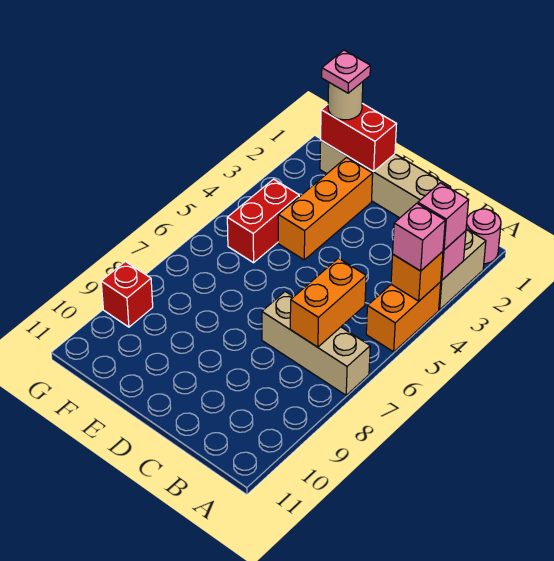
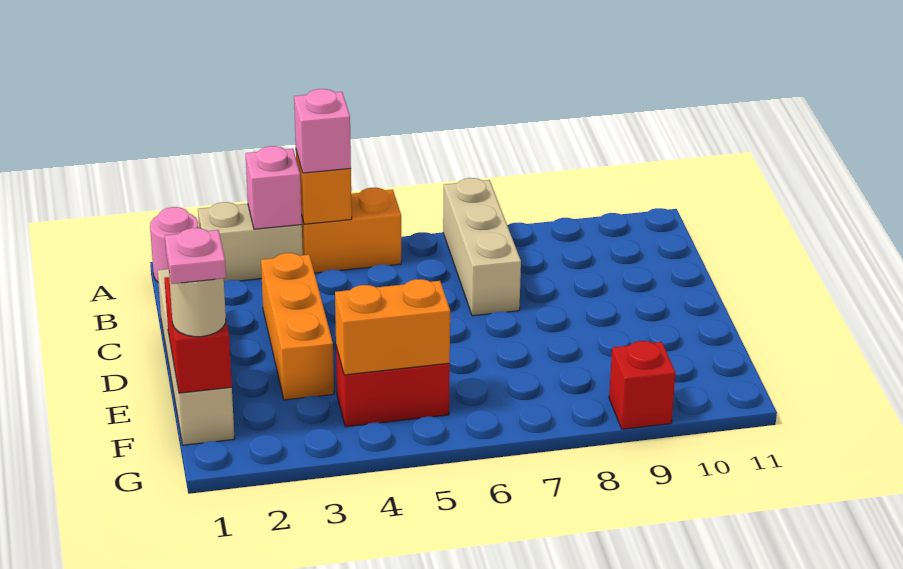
pink brick A3 level 3 -> none
orange brick B6:B7 level 2 -> orange brick F4:F5 level 2
orange brick E2:E4 level 1 -> orange brick C3:E3 level 1

